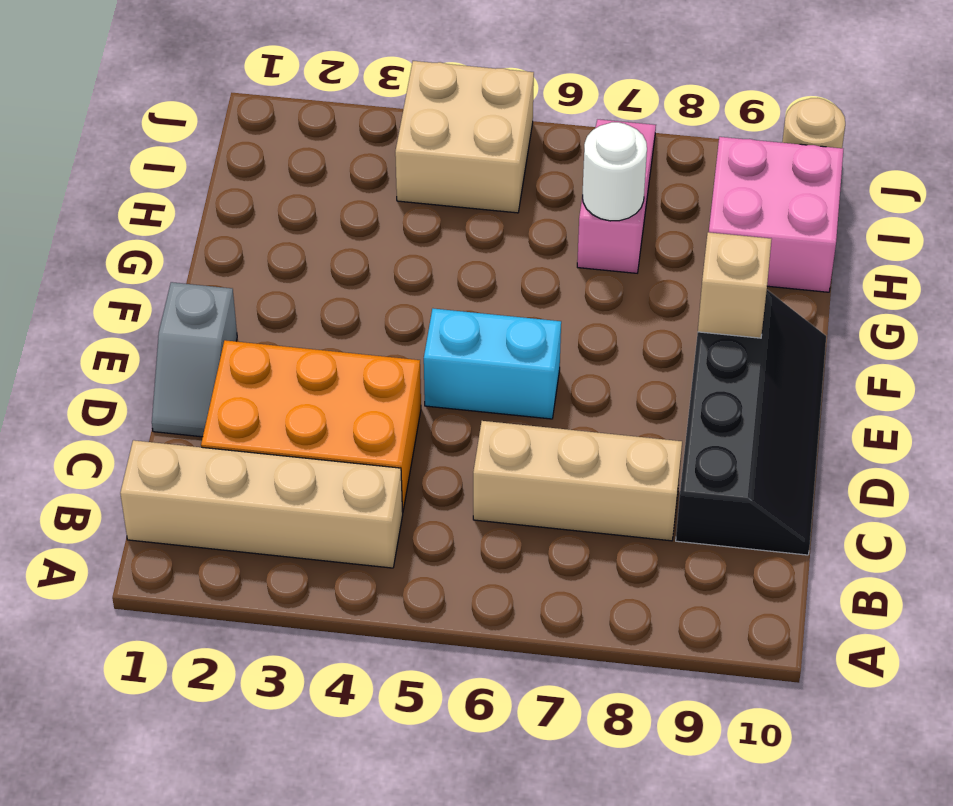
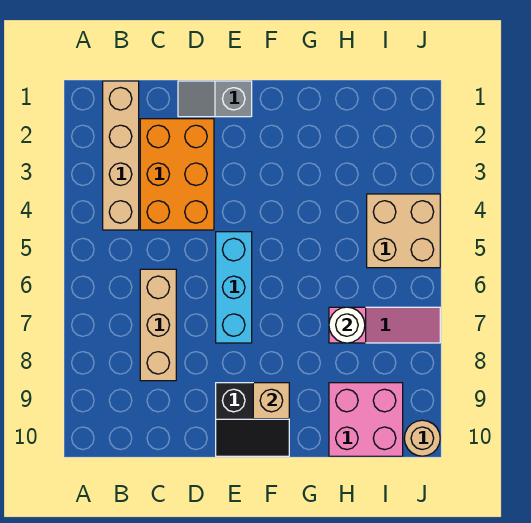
black slope C9:F10 level 1 top 9 -> black slope E9:F10 level 1 top 9
cyan brick E5:E6 level 1 -> cyan brick E5:E7 level 1

